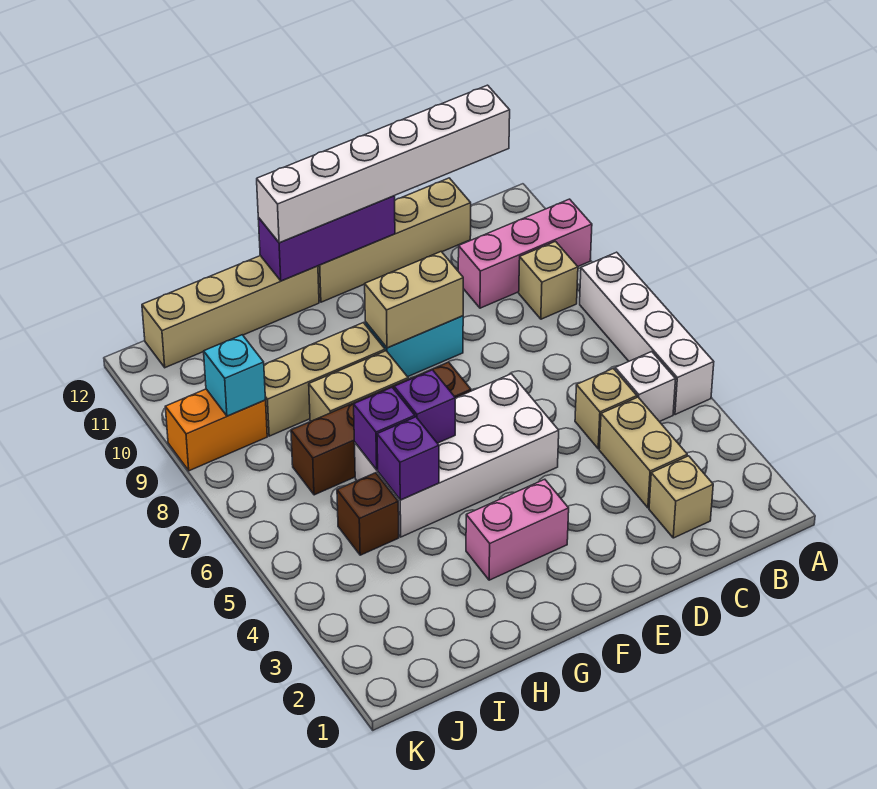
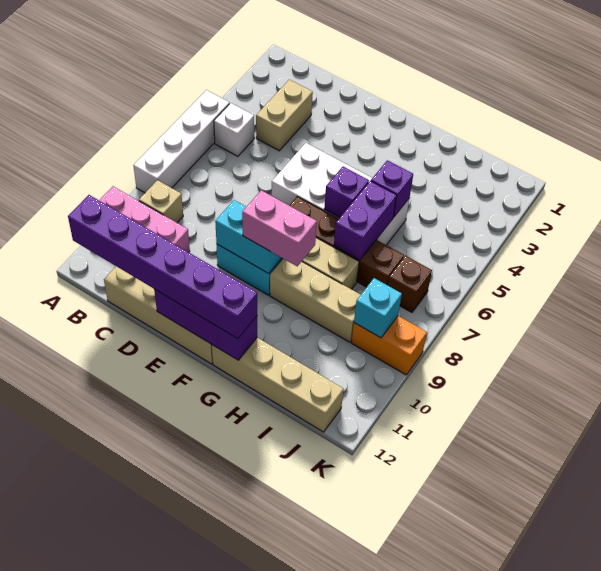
white brick B12:G12 level 3 -> purple brick B12:G12 level 3
tan brick C2 level 1 -> none
tan brick C5 level 1 -> none
tan brick E9:F9 level 2 -> cyan brick E9:F9 level 2
pink brick F3:G3 level 1 -> pink brick F9:G9 level 3
purple brick H6 level 2 -> purple brick H6:H7 level 2
brown brick I5 level 1 -> brown brick J7 level 1

